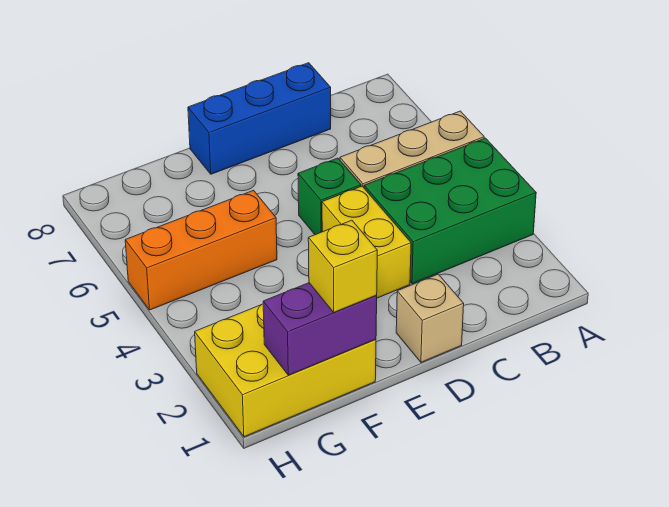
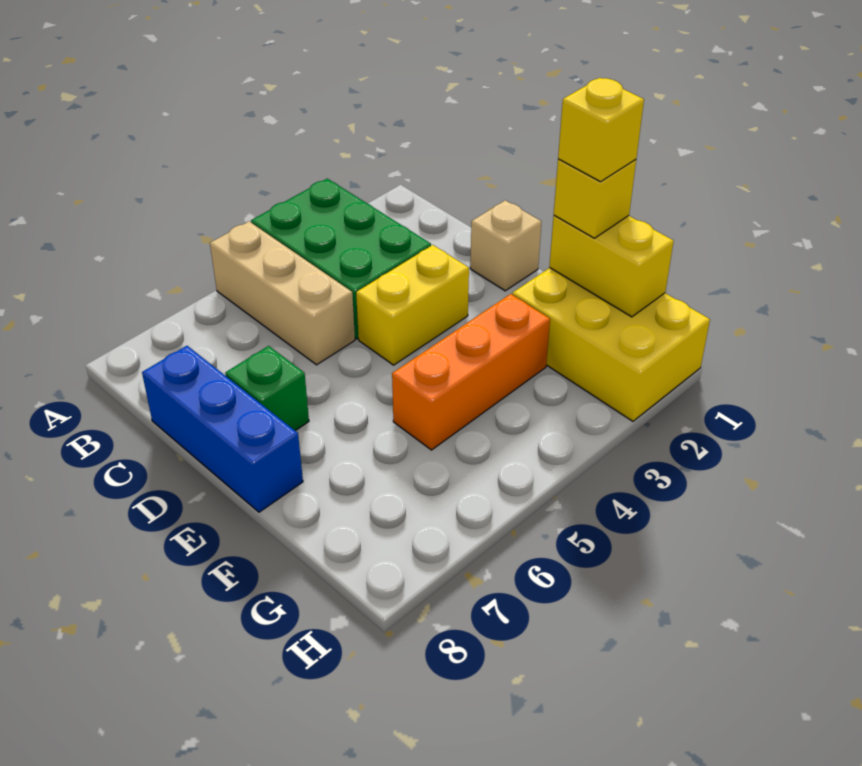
green brick D5 level 1 -> green brick D7 level 1
purple brick F1:G1 level 2 -> yellow brick F1:G1 level 2
none -> yellow brick F1 level 4
orange brick F5:H5 level 1 -> orange brick F3:F5 level 1

